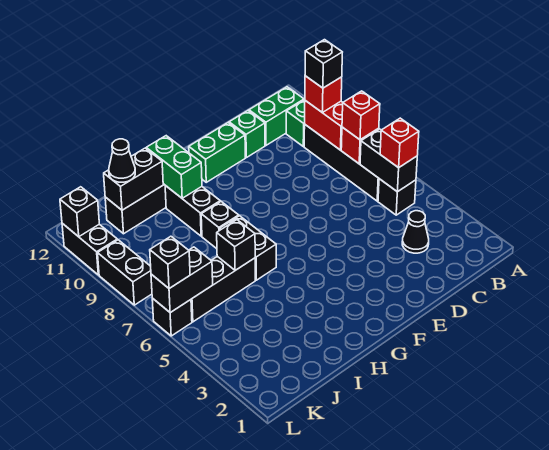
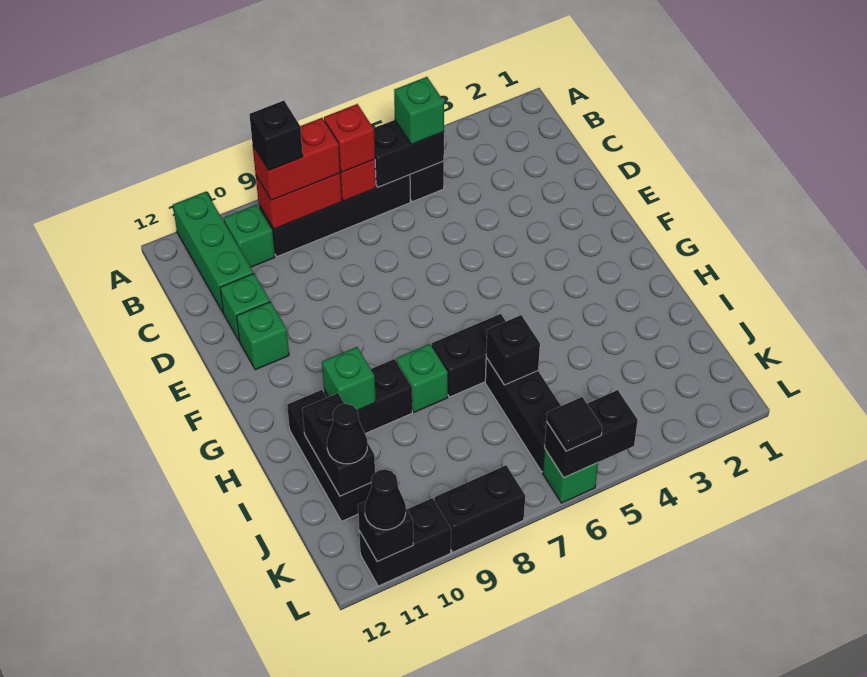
red brick B5 level 3 -> green brick B5 level 3
red brick B9 level 3 -> red brick B8:B9 level 3
green brick B11:C11 level 1 -> green brick A11:C11 level 1
black cone C3 level 1 -> black cone L11 level 3
green brick E11:F11 level 1 -> green brick E11 level 1
black brick H8 level 1 -> green brick H8 level 1
green brick H10:H11 level 2 -> green brick H10 level 2
black brick K6:L6 level 2 -> black brick L5:L6 level 2
black brick L6 level 1 -> green brick L6 level 1
black brick L6 level 3 -> black tile L6 level 3

